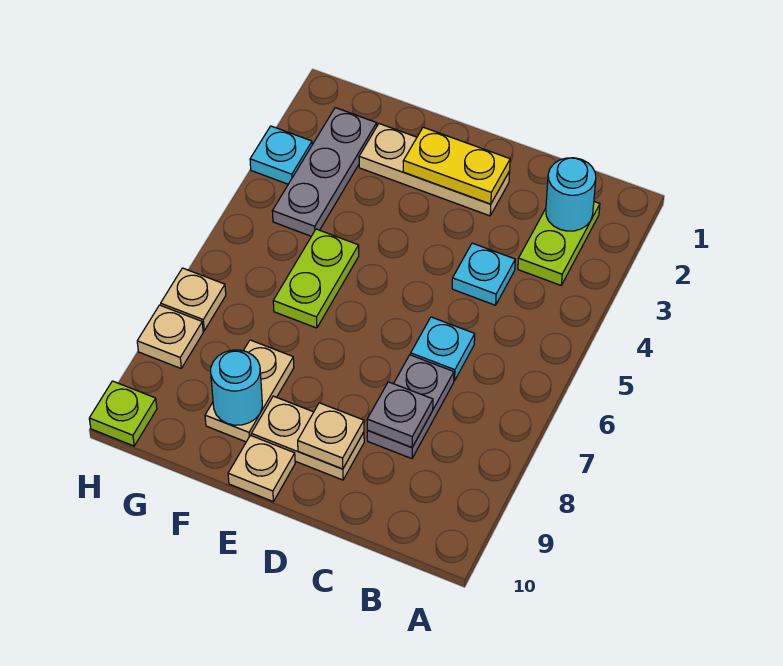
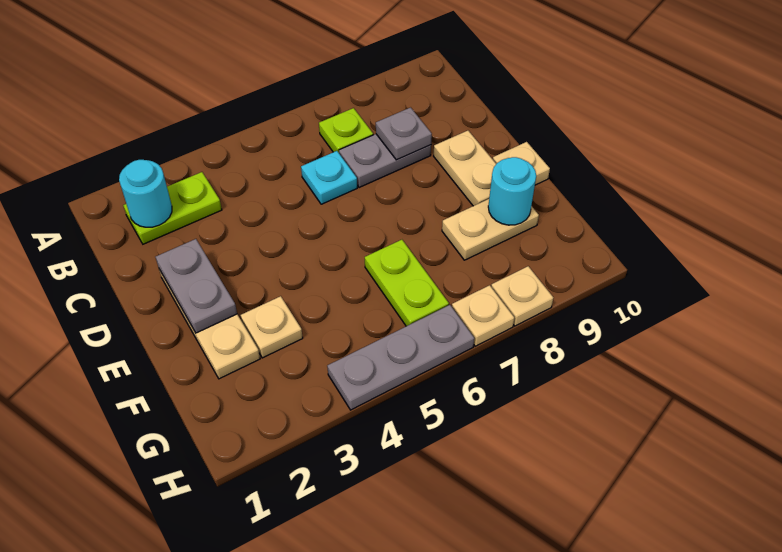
cyan plate C4 level 1 -> none
yellow plate D2:E2 level 2 -> grey plate D2:E2 level 2
tan plate D9 level 2 -> tan plate F3 level 1
lime plate F5:F6 level 1 -> lime plate F6:G6 level 1
grey plate G2:G4 level 1 -> grey plate H4:H6 level 1
cyan plate H3 level 1 -> none
lime plate H10 level 1 -> lime plate B7 level 1

